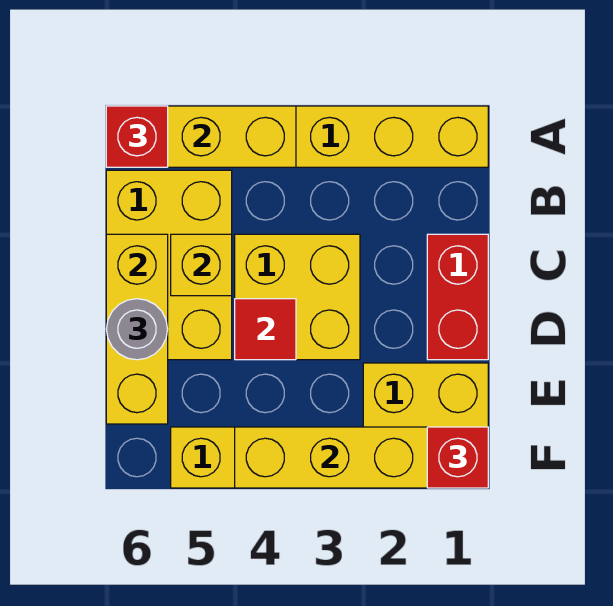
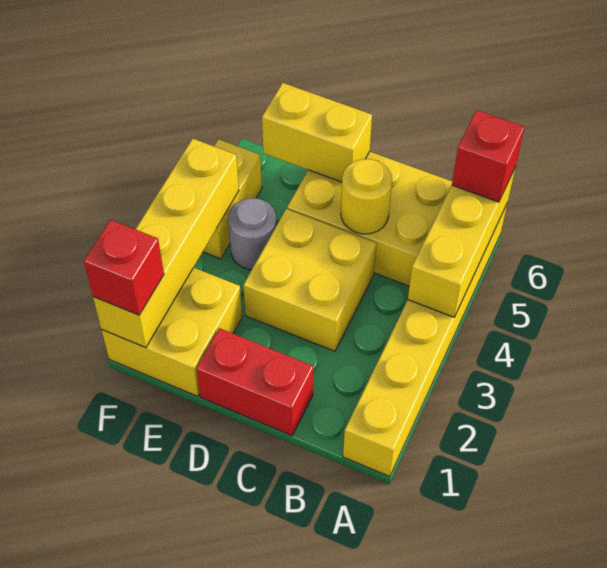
yellow brick C5 level 2 -> yellow round brick C5 level 2
yellow brick C6:E6 level 2 -> yellow brick D6:E6 level 2
red tile D4 level 2 -> none
grey round brick D6 level 3 -> grey round brick E4 level 1

